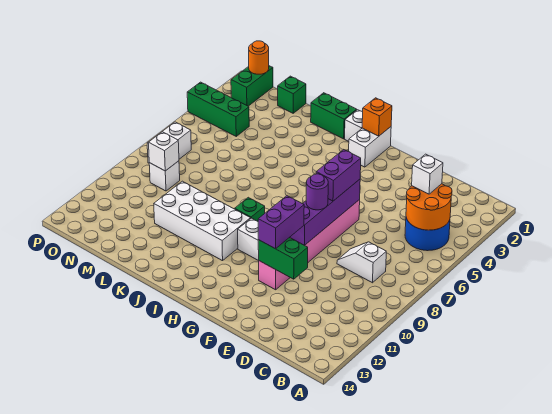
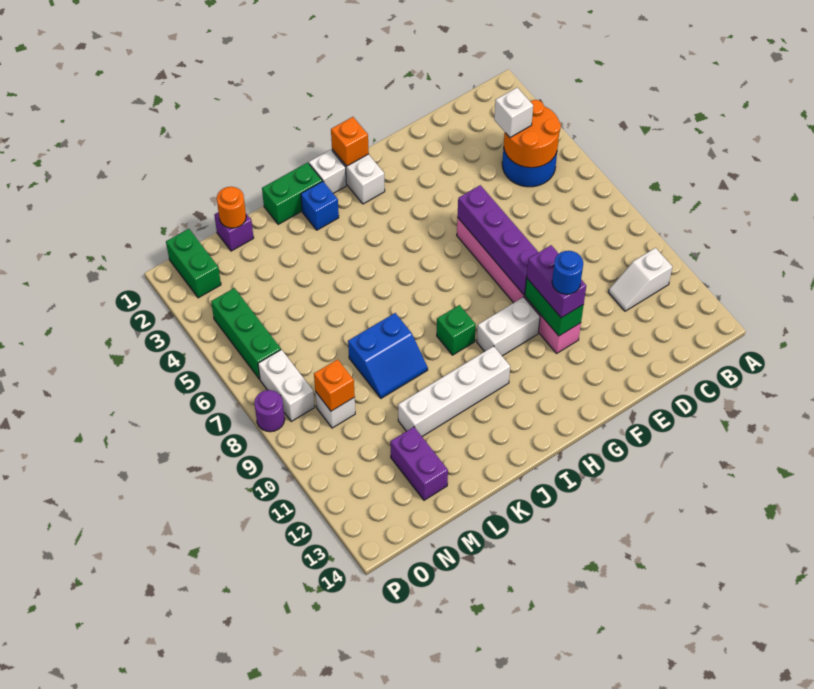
white slope C8:D8 level 1 top C -> white slope B11:C11 level 1 top B
green brick E11:F11 level 2 -> green brick F10:F11 level 2
purple brick F6:F7 level 3 -> purple brick M12:M13 level 1
purple round brick F8 level 3 -> purple round brick P8 level 1
none -> blue round brick F11 level 4
white brick I10:L11 level 1 -> white brick I11:L11 level 1
none -> blue brick J2 level 1
none -> blue slope K8:L9 level 1 top 8
green brick M1 level 1 -> purple brick M1 level 1
green brick N4:P4 level 1 -> green brick O4:O6 level 1
white brick N9 level 2 -> orange brick N9 level 2
orange round brick O1 level 2 -> orange round brick M1 level 2

